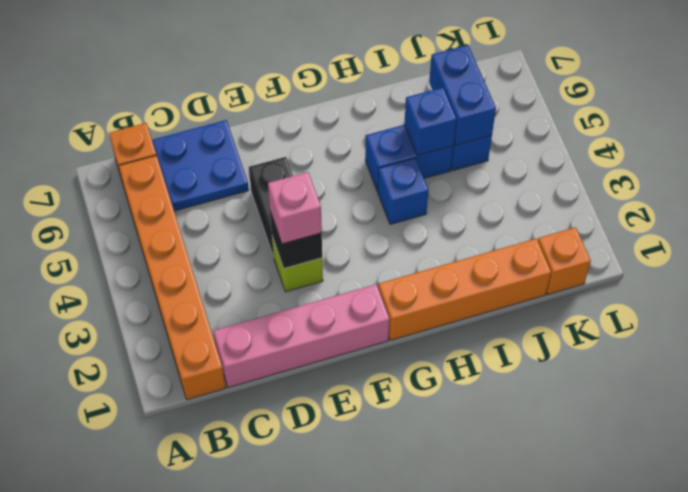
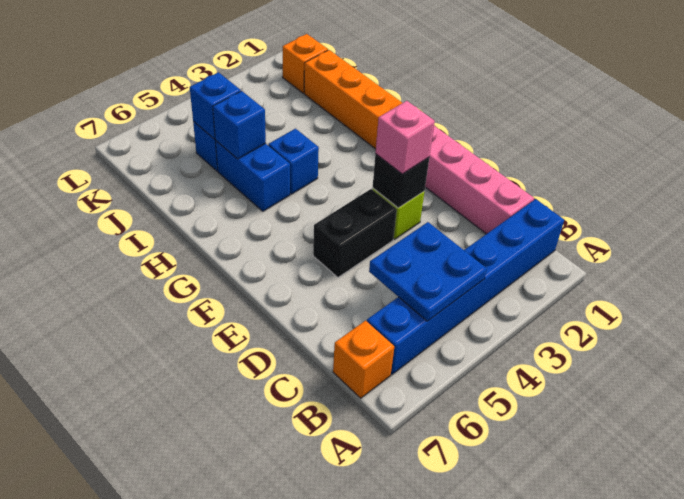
orange brick B1:B6 level 1 -> blue brick B1:B6 level 1
blue plate C6:D7 level 1 -> blue plate B4:C5 level 2
blue brick J5:J6 level 2 -> blue brick J5 level 2

